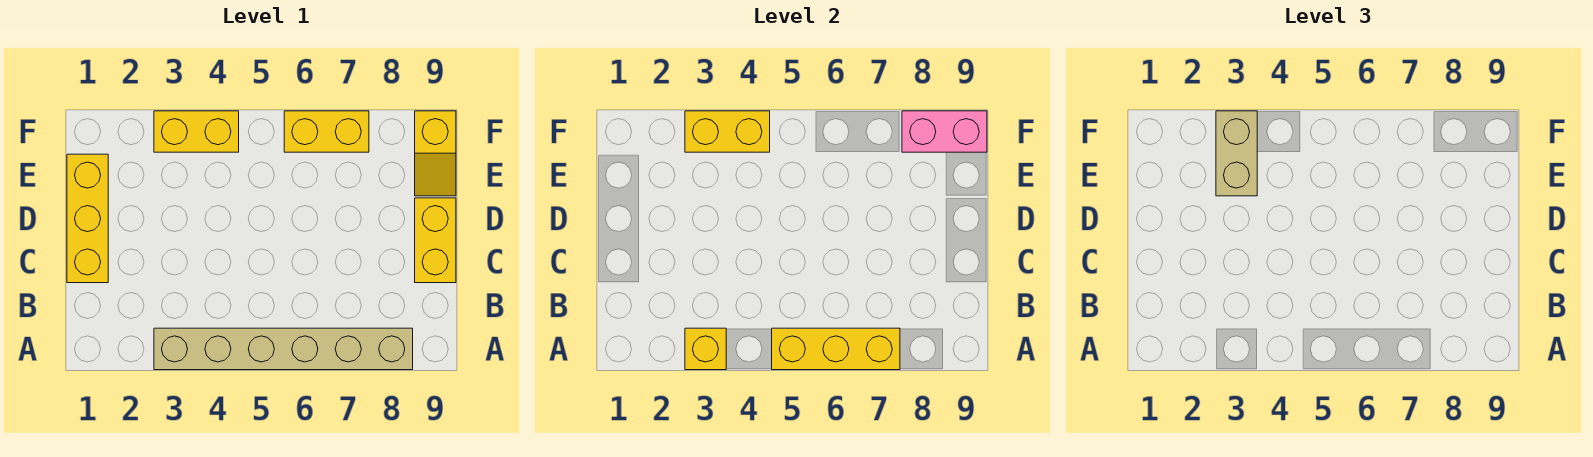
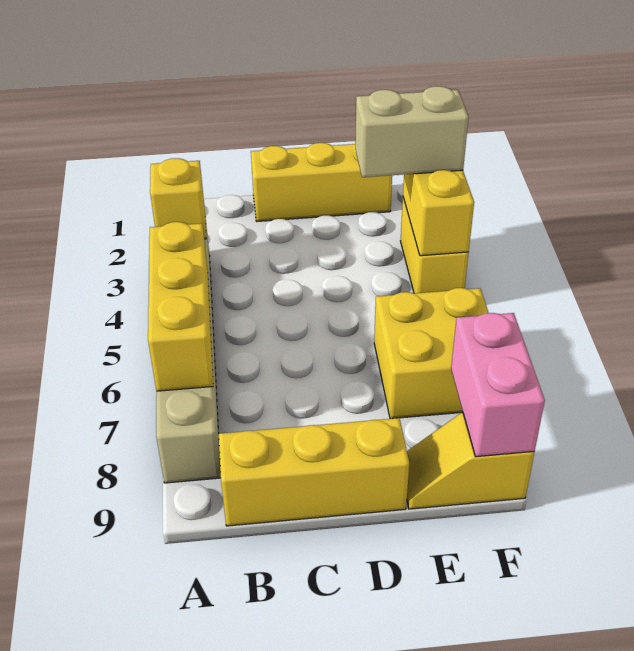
yellow brick C9:D9 level 1 -> yellow brick B9:D9 level 1
yellow brick F6:F7 level 1 -> yellow brick E6:F7 level 1

